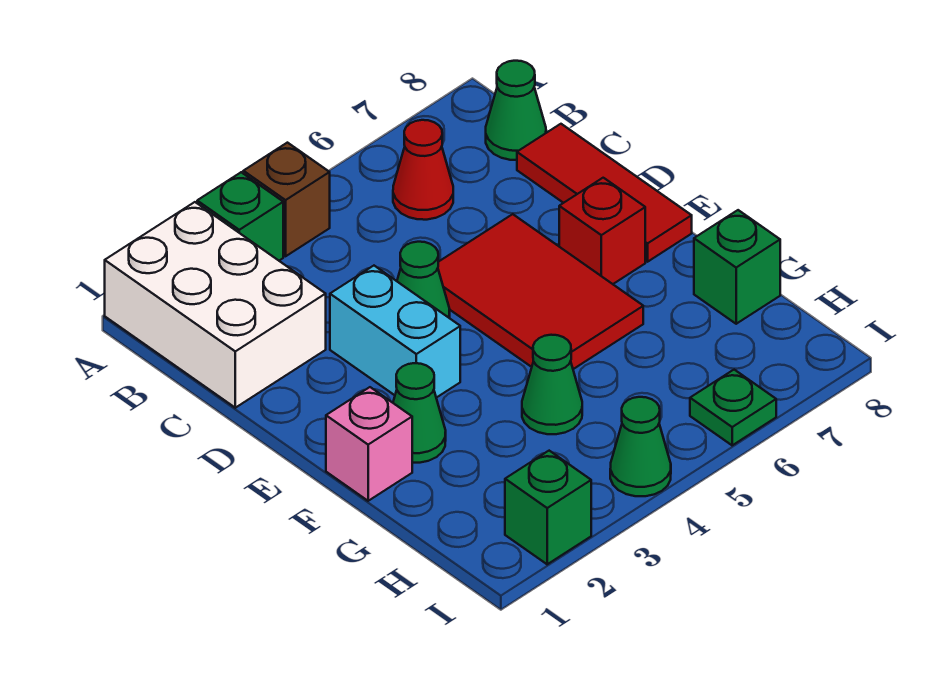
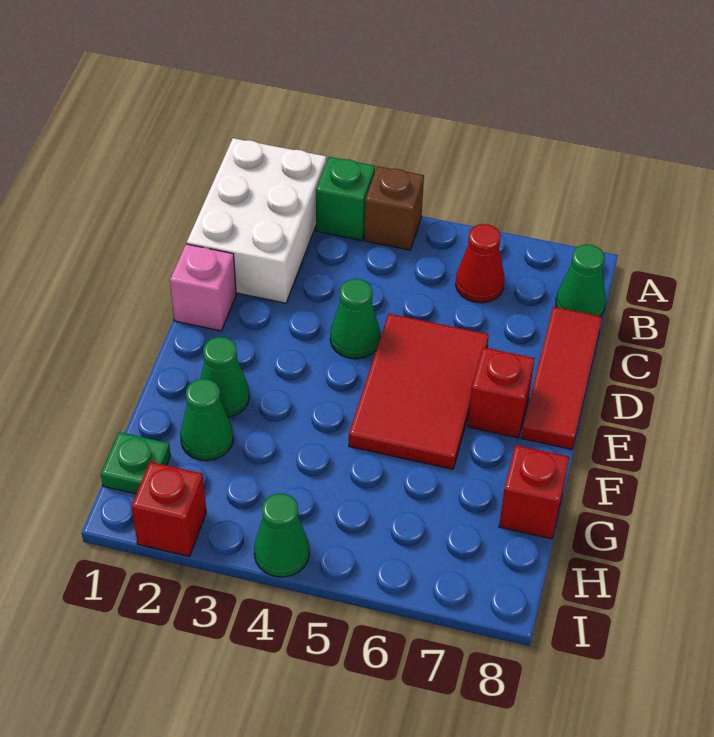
cyan brick D3:E3 level 1 -> none
pink brick F1 level 1 -> pink brick D1 level 1
green cone G4 level 1 -> green cone G2 level 1
green brick G8 level 1 -> red brick G8 level 1
green brick I2 level 1 -> red brick I2 level 1
green plate I6 level 1 -> green plate H1 level 1

